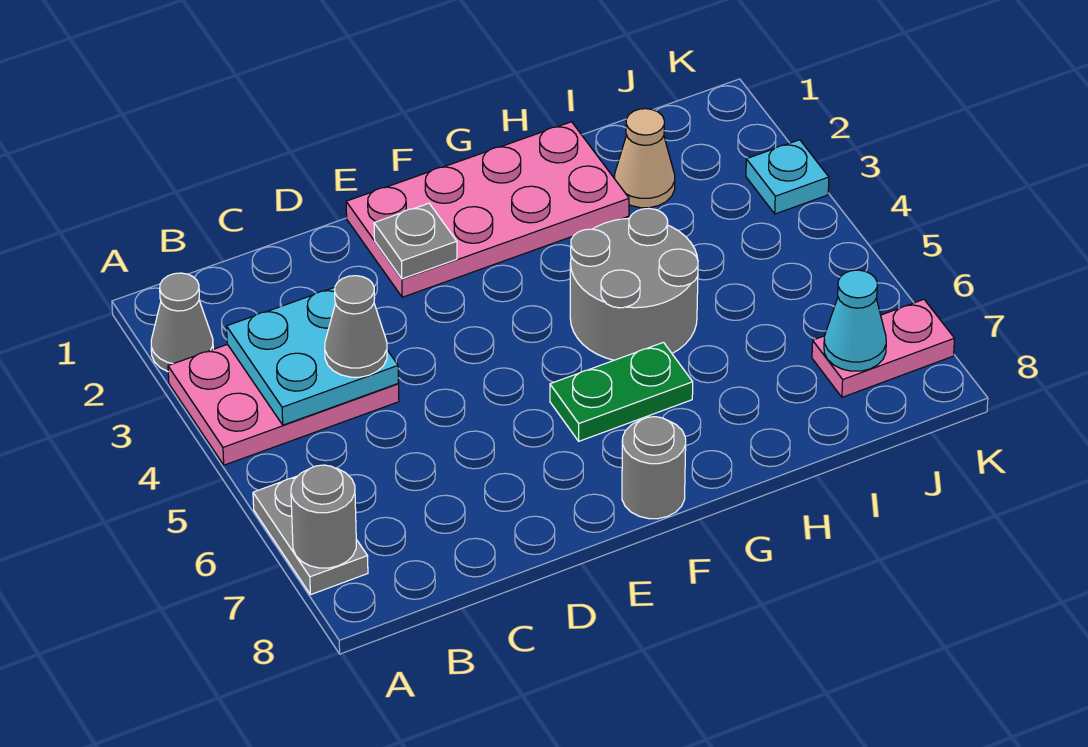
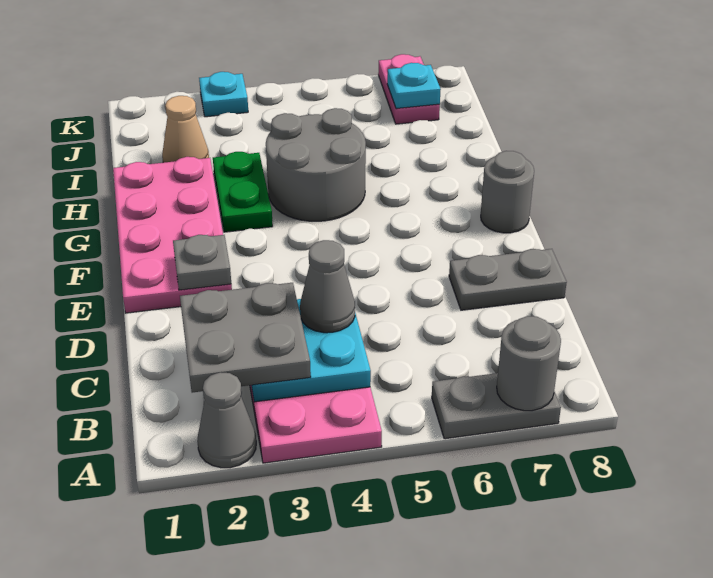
none -> grey plate B2:C3 level 3
none -> grey plate D7:D8 level 1
green plate F6:G6 level 1 -> green plate G3:H3 level 1
cyan cone J7 level 2 -> cyan plate J7 level 2

